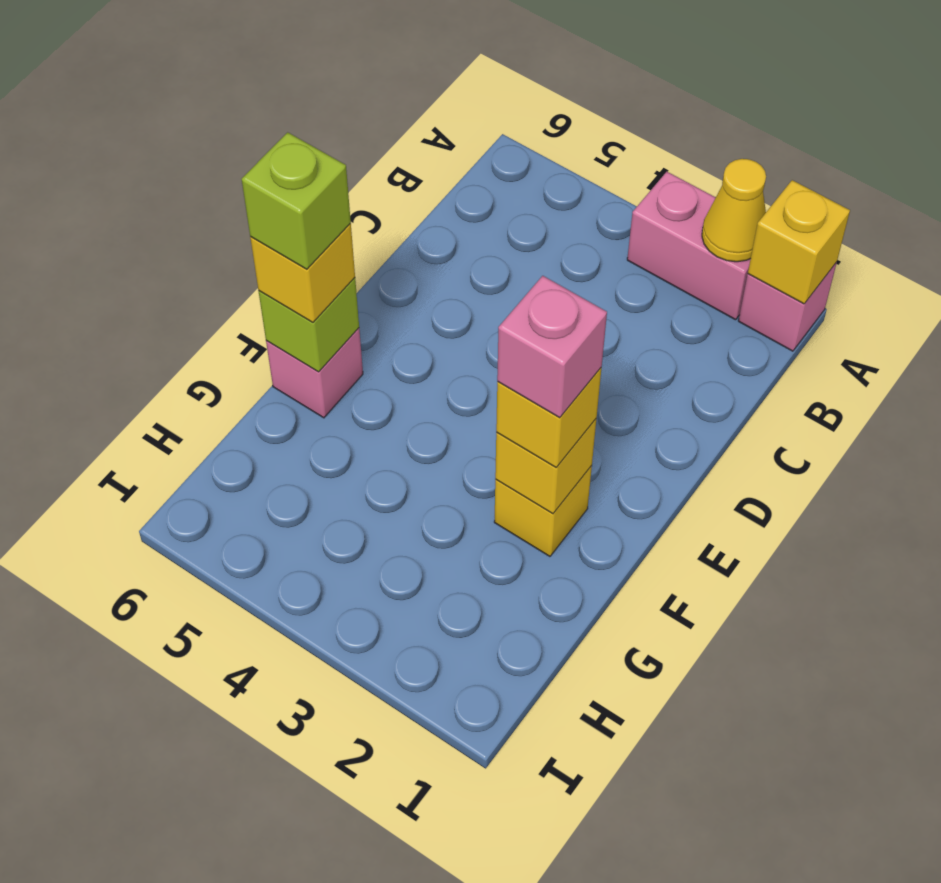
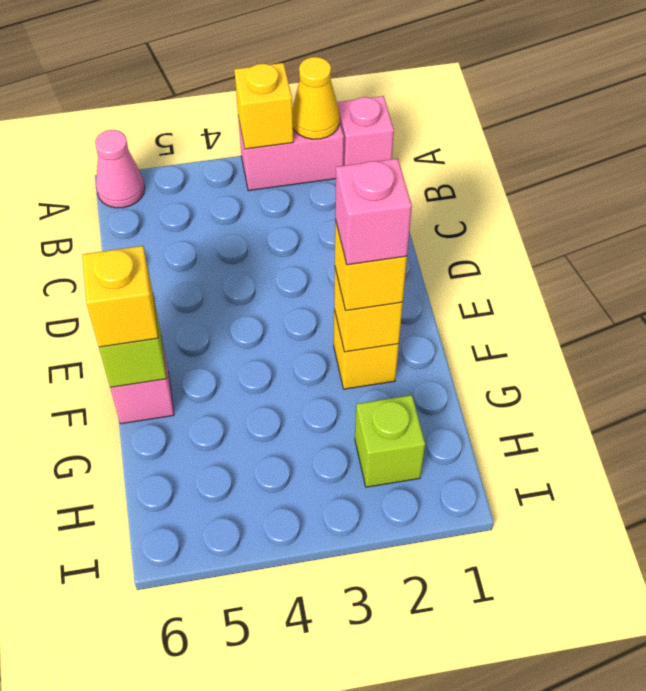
yellow brick A1 level 2 -> yellow brick A3 level 2
none -> pink cone A6 level 1
lime brick F6 level 4 -> lime brick H2 level 1

